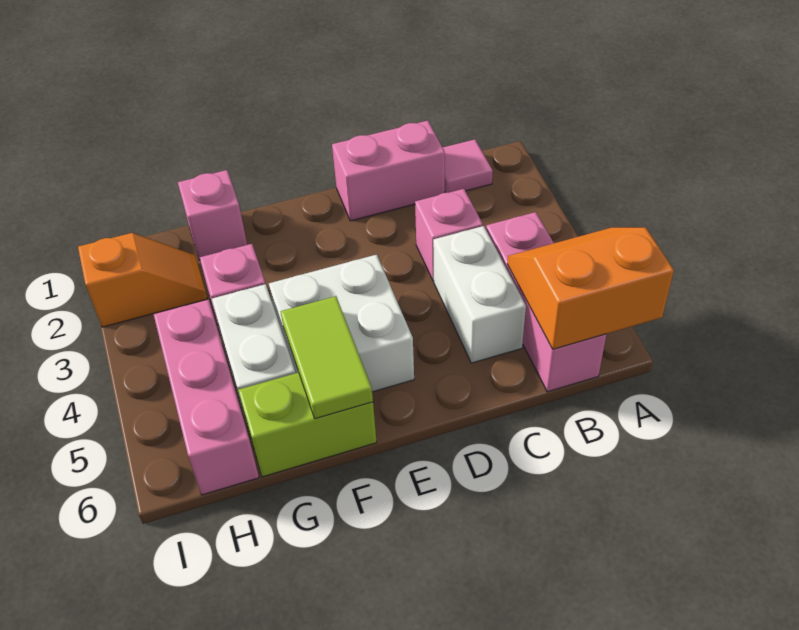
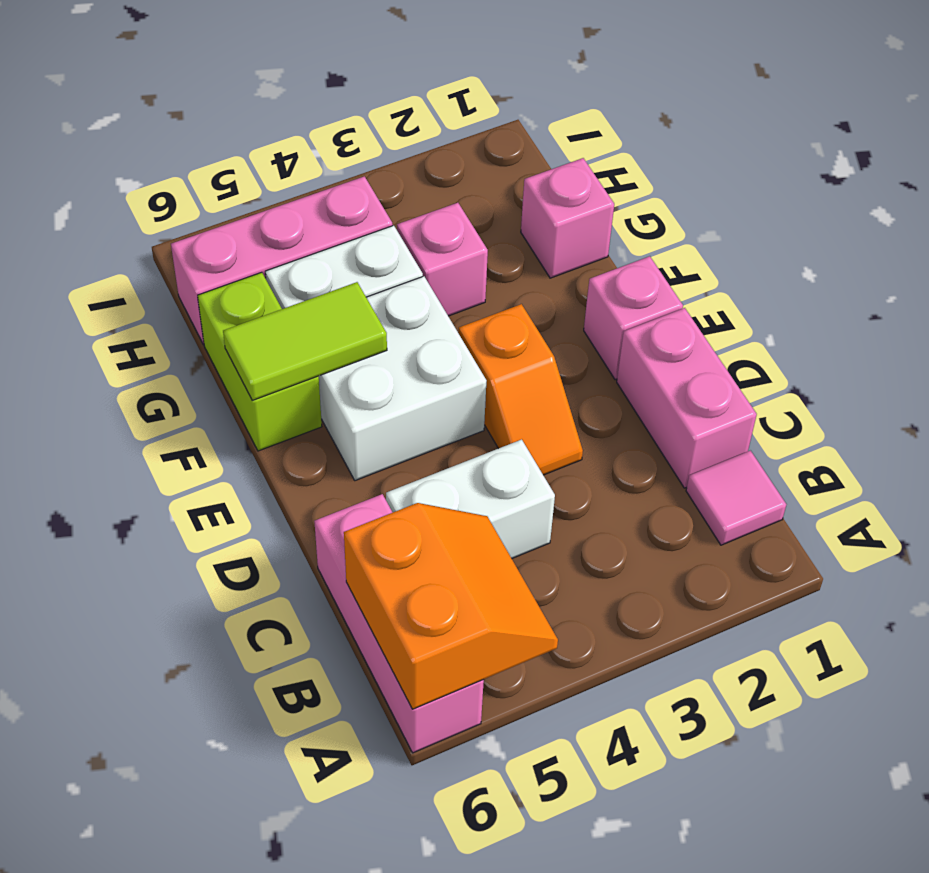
pink brick B4:B6 level 1 -> pink brick A6:C6 level 1
pink brick C3 level 1 -> pink brick E1 level 1
orange slope H2:I2 level 1 top I -> orange slope D3:E3 level 1 top E

